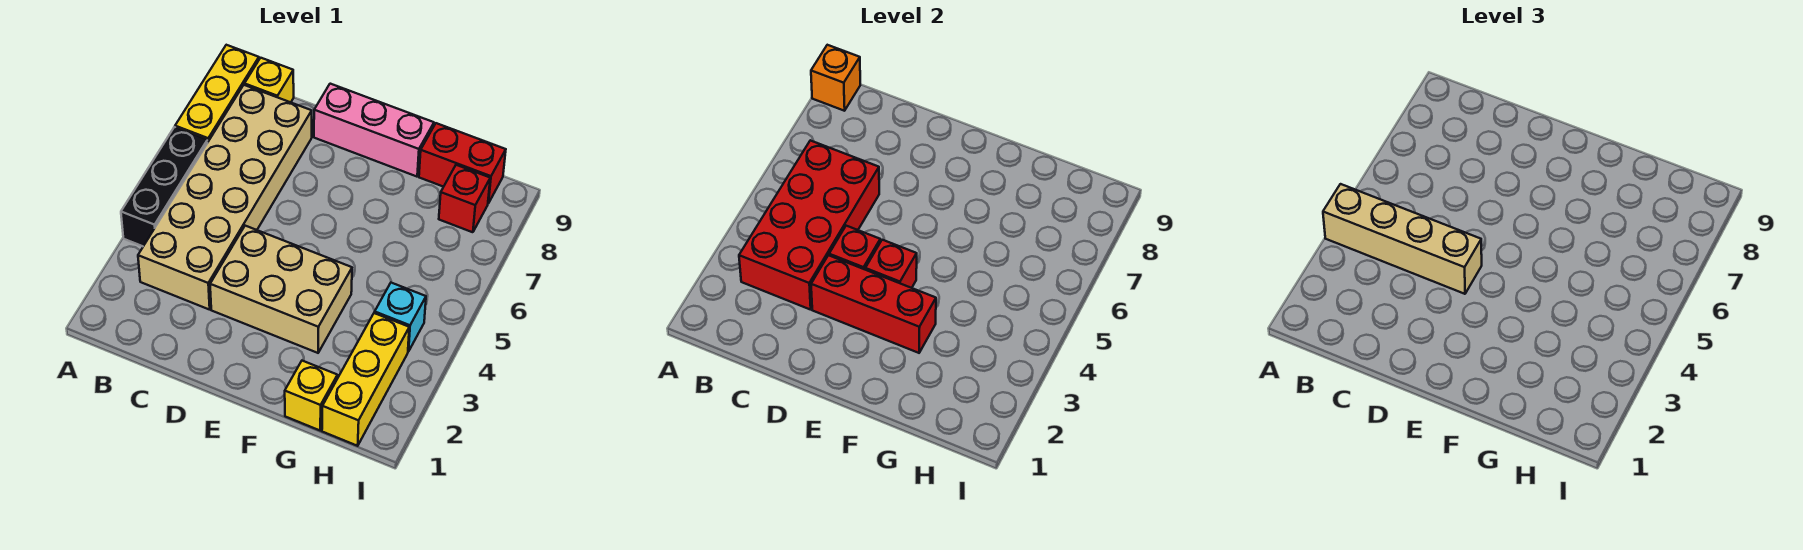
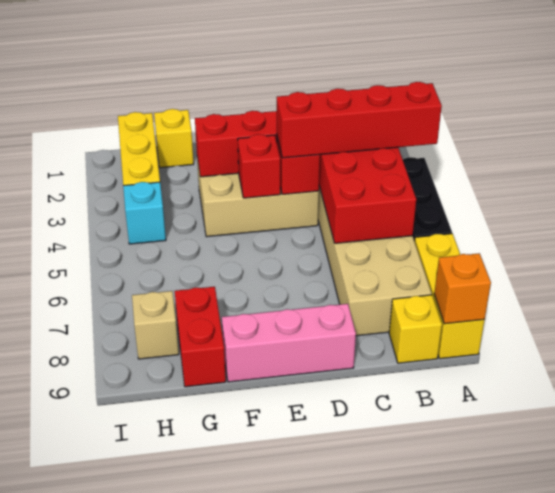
tan brick A4:D4 level 3 -> red brick A4:D4 level 3
red brick G9:H9 level 1 -> red brick G8:G9 level 1
red brick H8 level 1 -> tan brick H8 level 1

